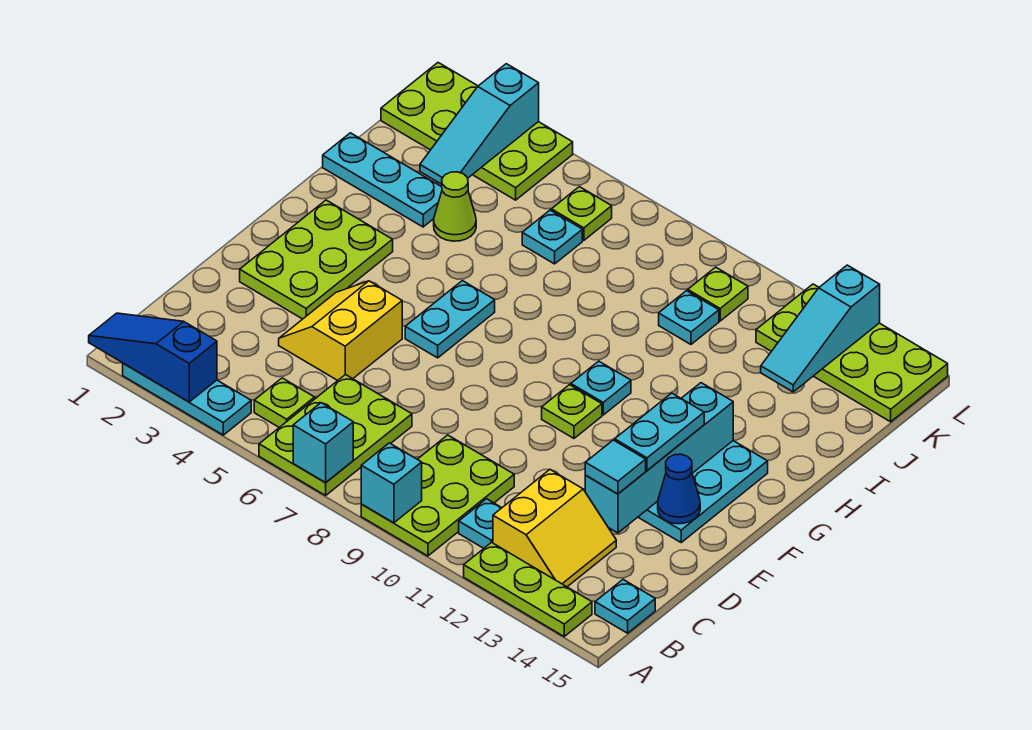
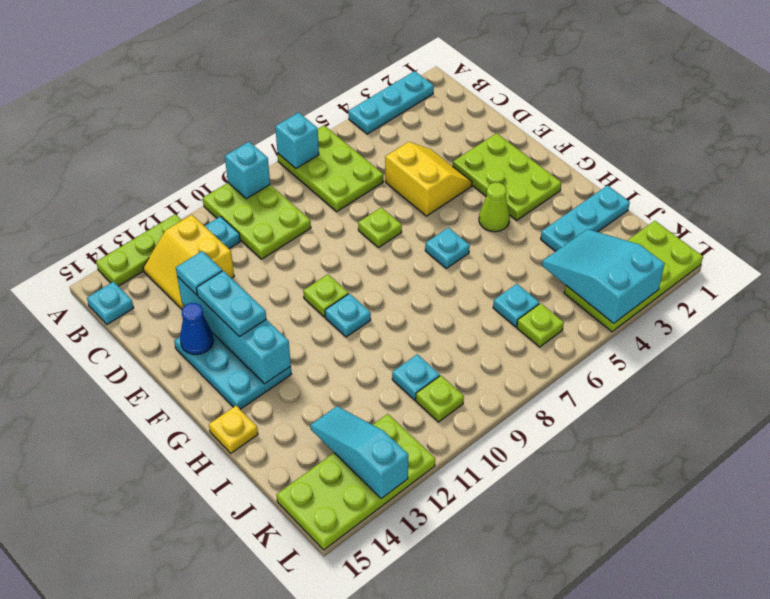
blue slope A1:A3 level 2 top 3 -> none
lime plate B5 level 1 -> lime plate E7 level 1
cyan plate F6:G6 level 1 -> cyan plate G6 level 1
none -> yellow plate H15 level 1
lime cone I4 level 1 -> lime cone G4 level 1
cyan slope J3:L3 level 2 top L -> cyan slope J3:L4 level 2 top L

